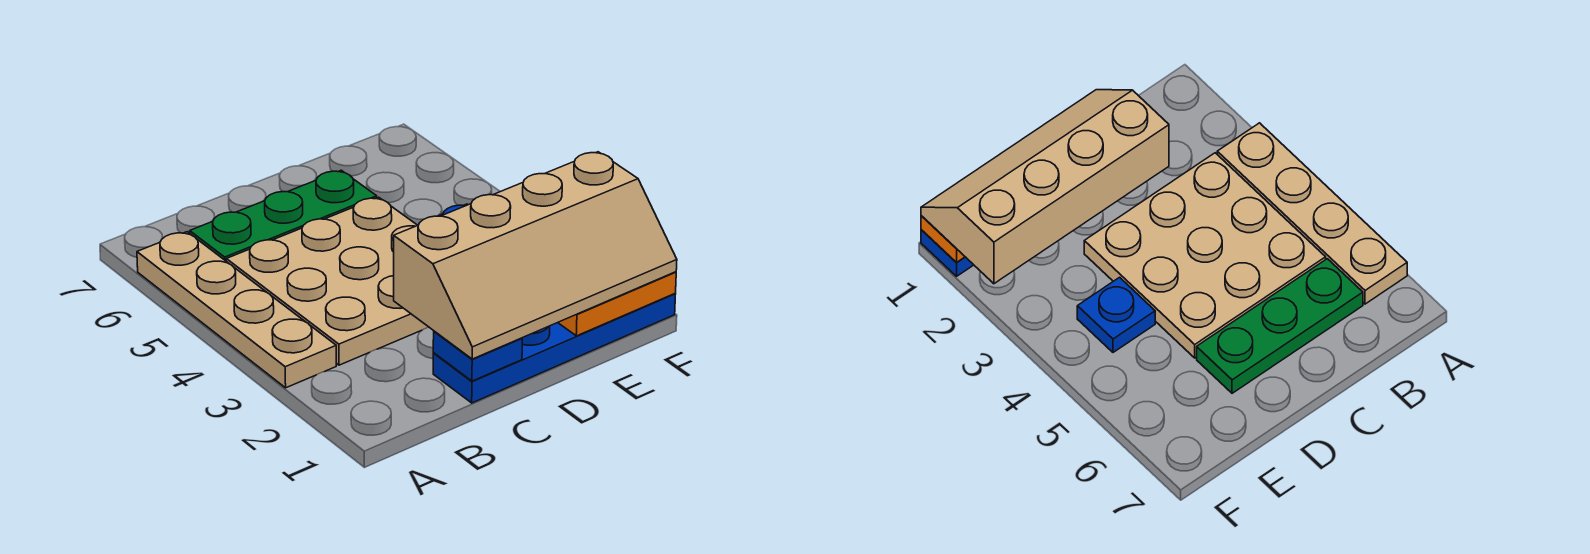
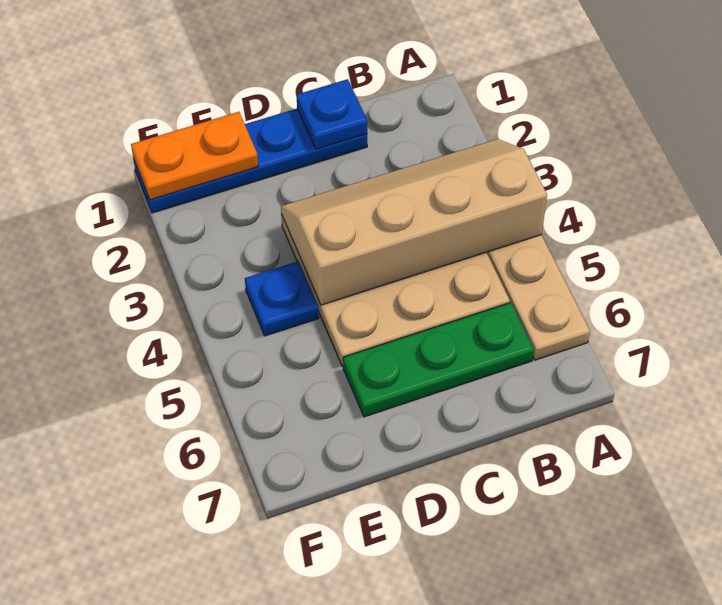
tan slope C1:F2 level 3 top 2 -> tan slope A3:D4 level 2 top 4

